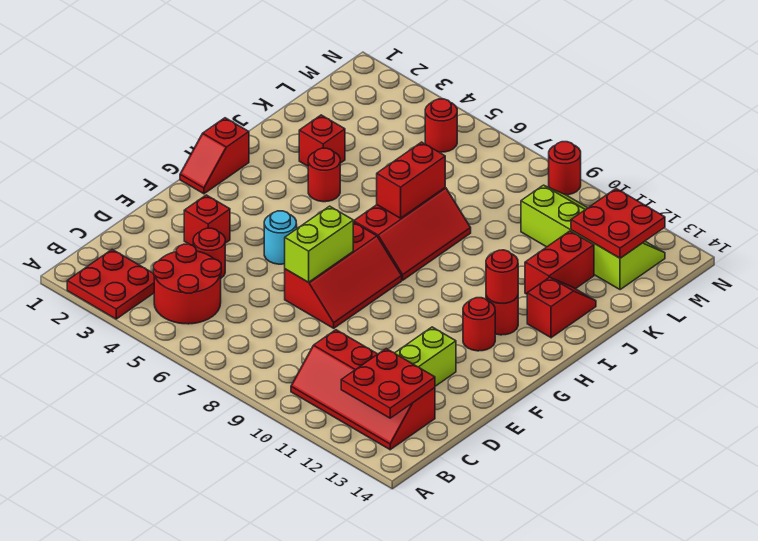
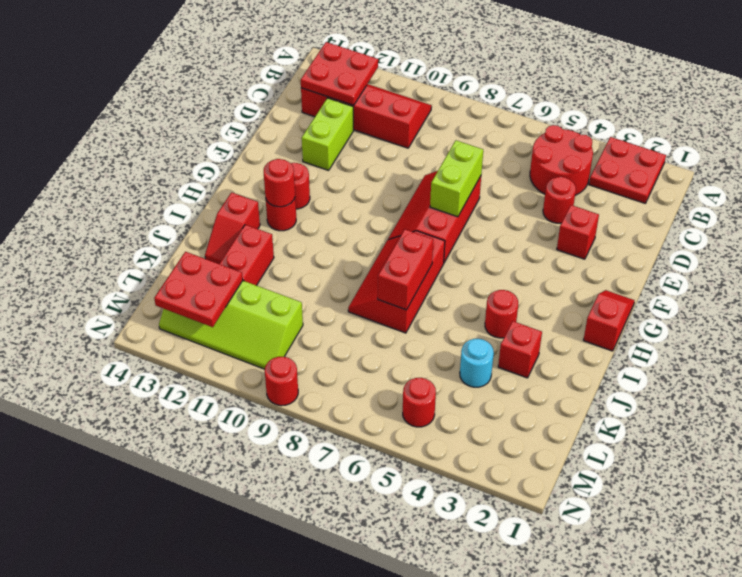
cyan round brick F5 level 1 -> cyan round brick K4 level 1

